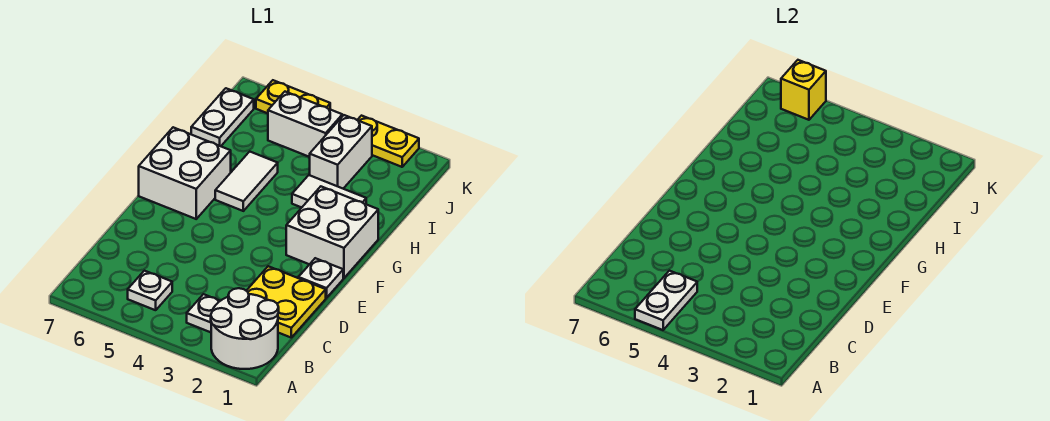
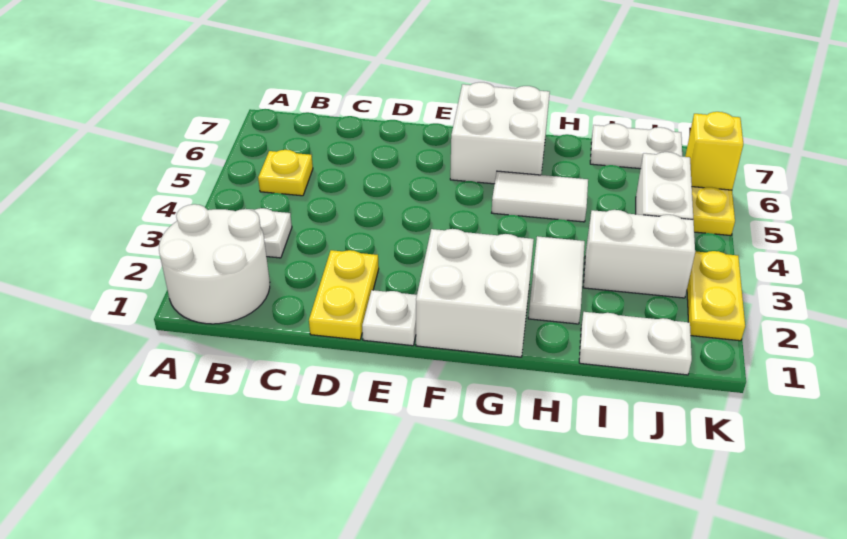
white plate A5:B5 level 2 -> white plate I1:J1 level 1
white plate B5 level 1 -> yellow plate B5 level 1
yellow plate C1:D2 level 1 -> yellow plate D1:D2 level 1

